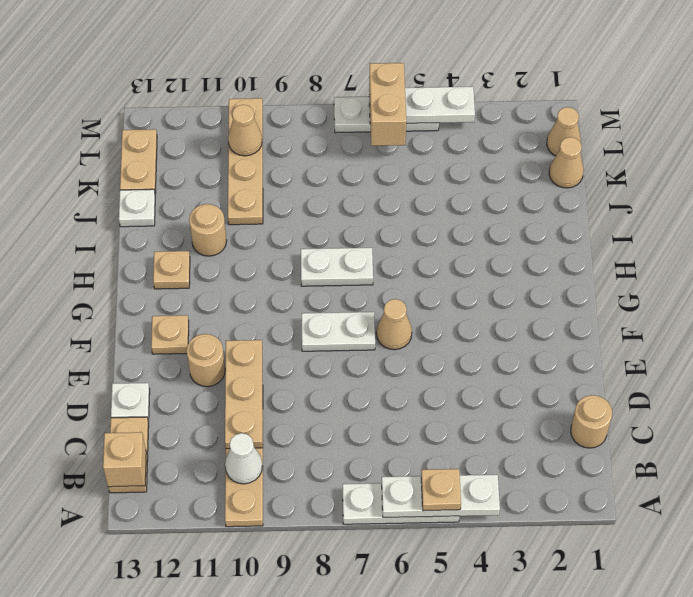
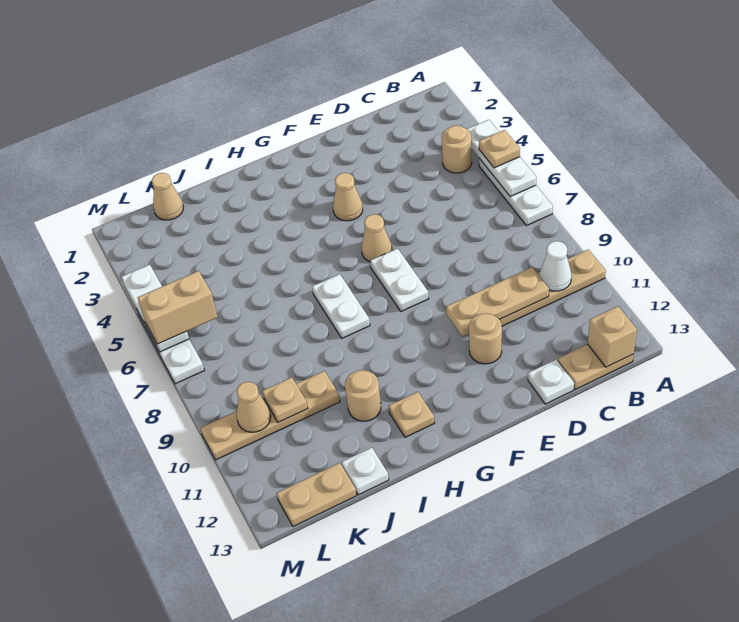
tan round brick C1 level 1 -> tan round brick B4 level 1
tan plate F12 level 1 -> tan plate K10 level 2
tan cone L1 level 1 -> tan cone F4 level 1

